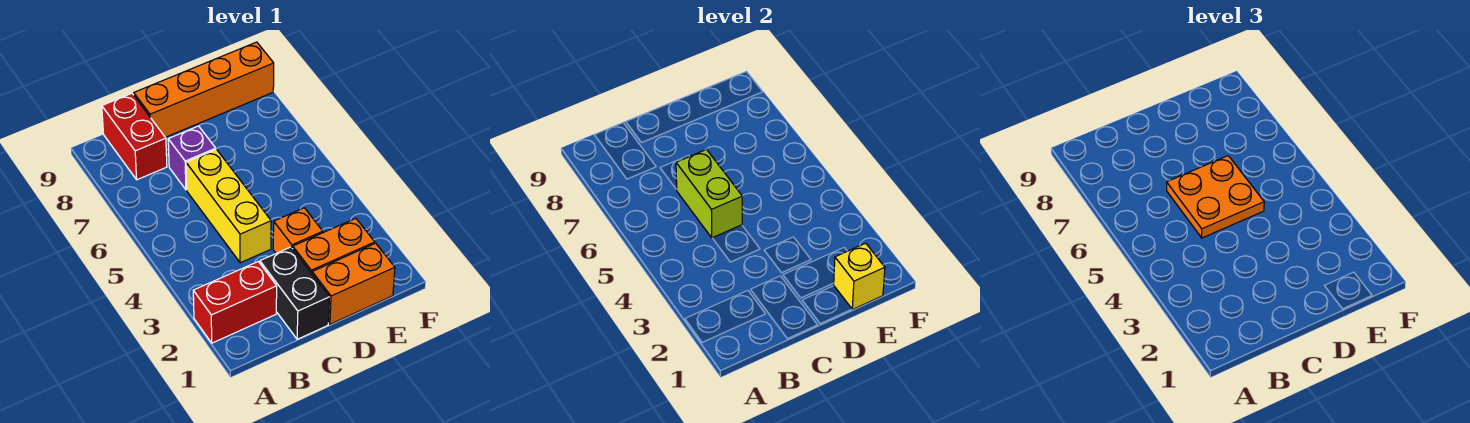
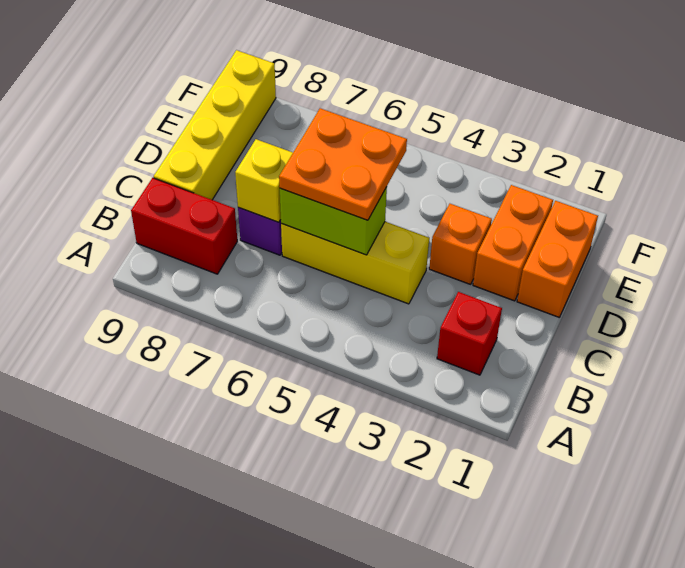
red brick A2:B2 level 1 -> red brick B2 level 1
black brick C1:C2 level 1 -> none
orange brick C9:F9 level 1 -> yellow brick C9:F9 level 1
yellow brick E1 level 2 -> yellow brick C7 level 2

